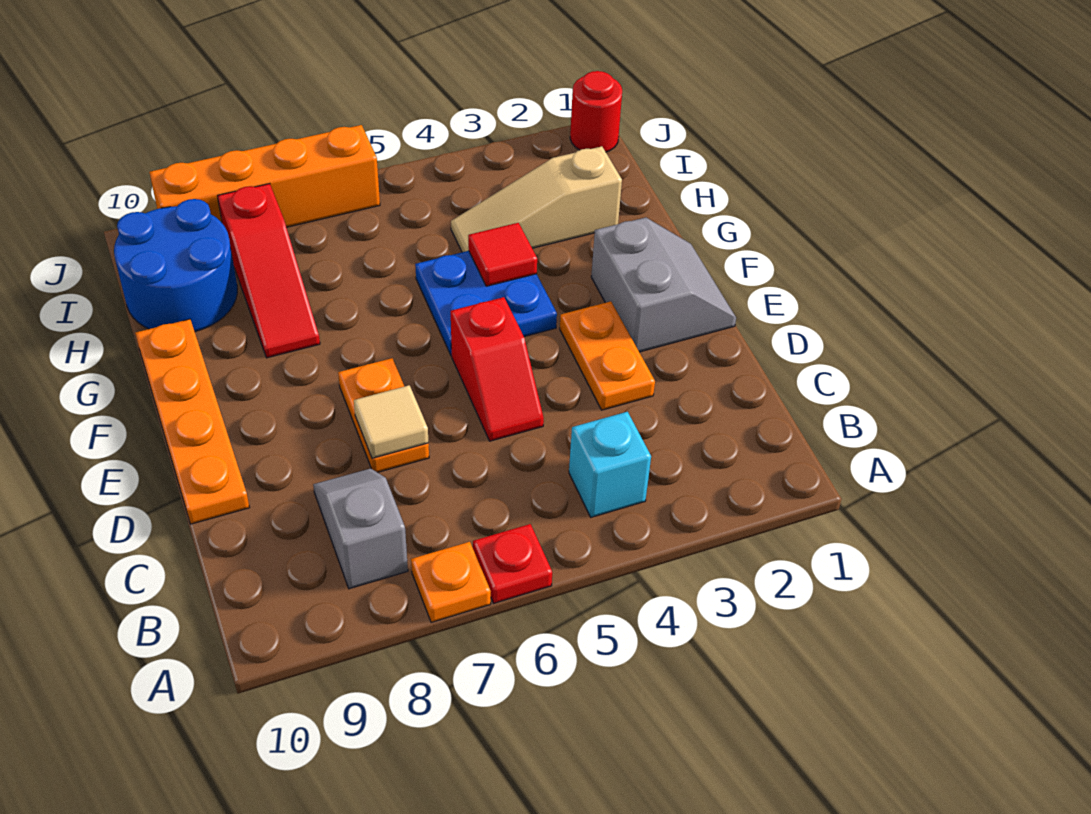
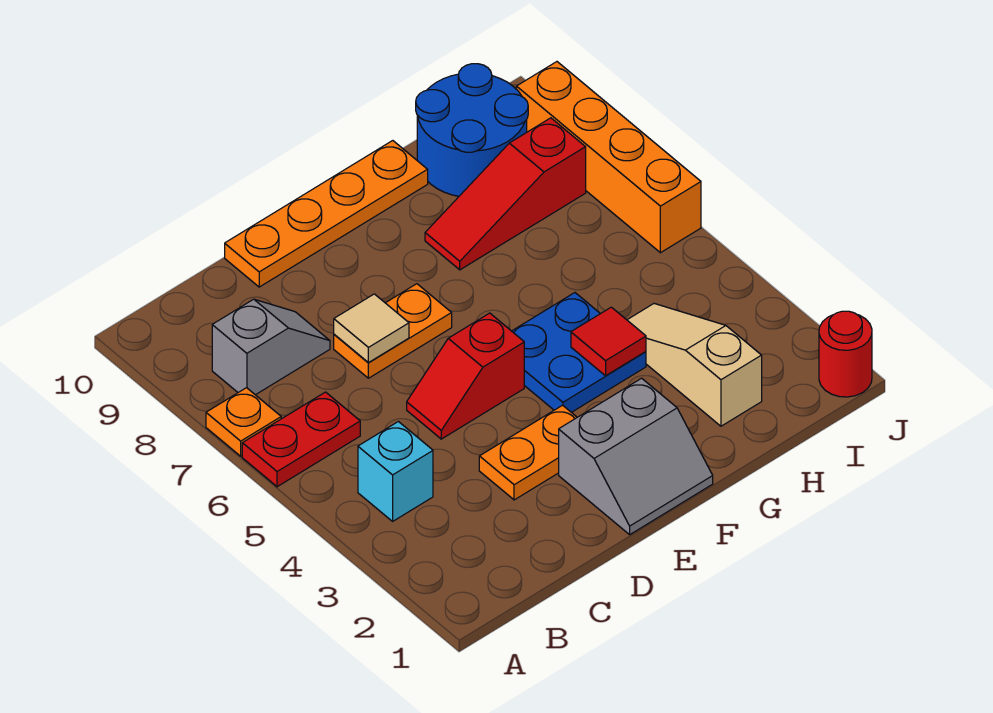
red plate A6 level 1 -> red plate A6:B6 level 1

